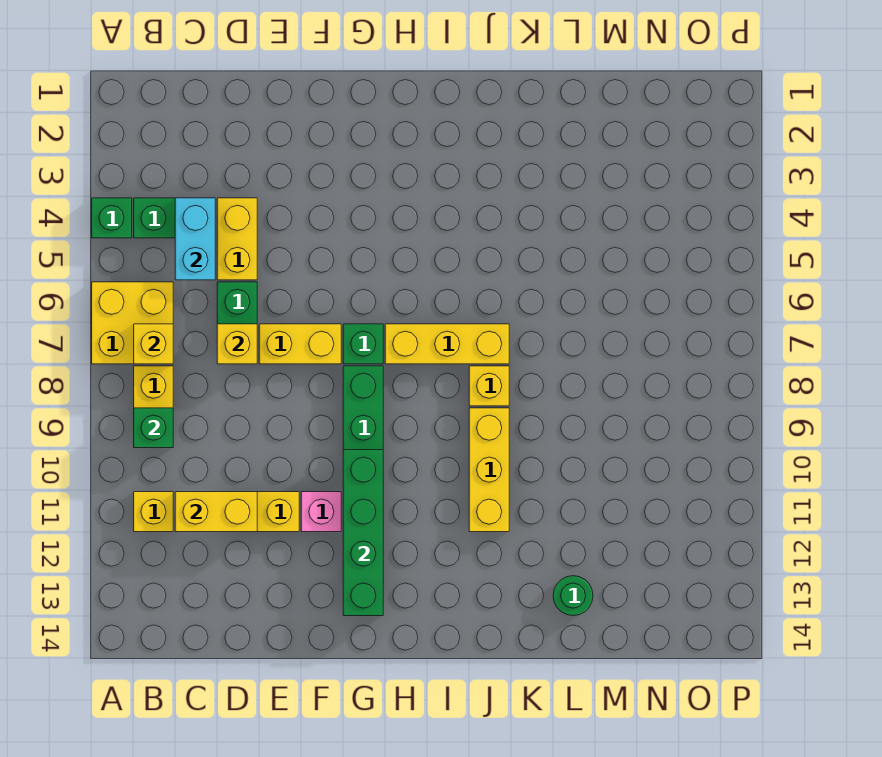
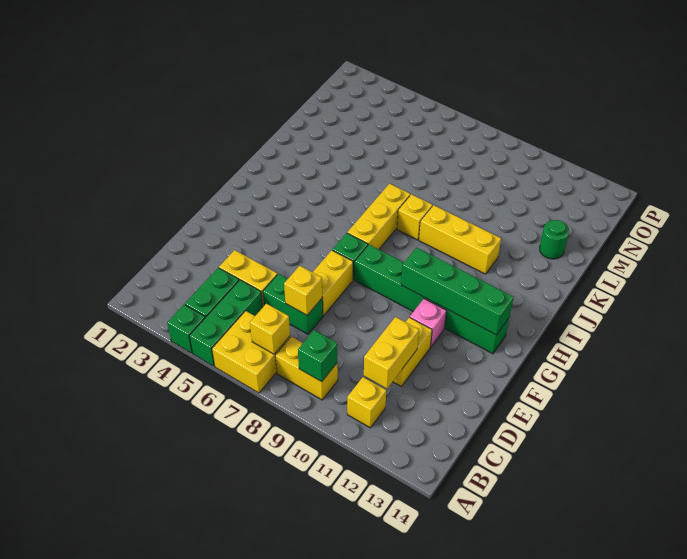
none -> green brick A5:C5 level 1
cyan brick C4:C5 level 2 -> none

